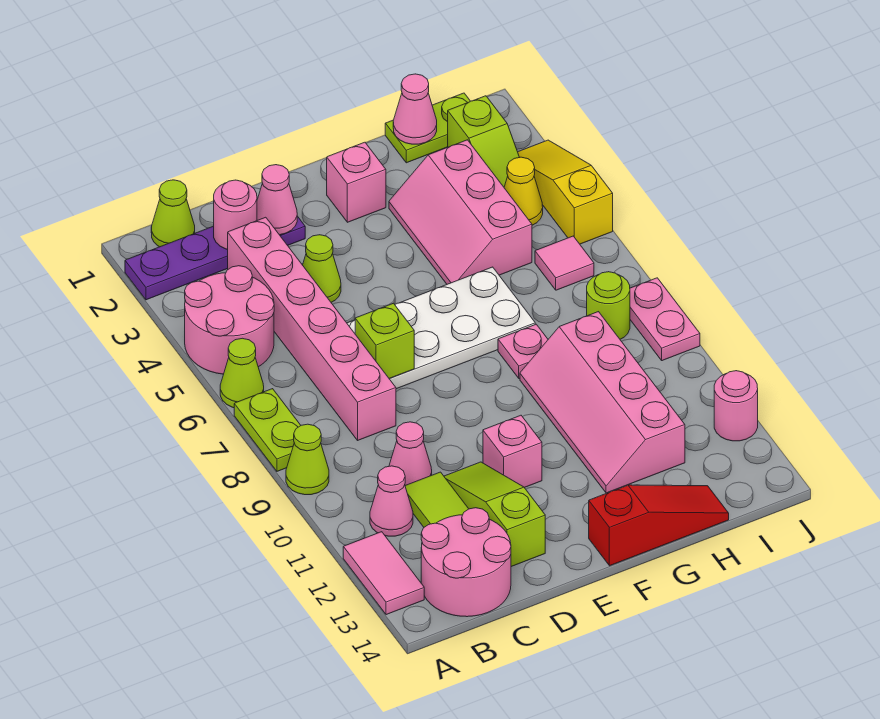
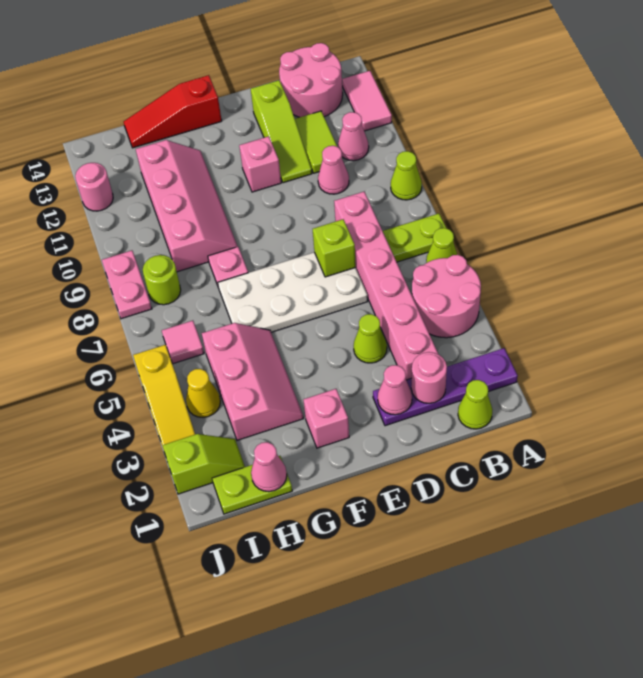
lime plate A7:A8 level 1 -> lime plate A7:B7 level 1
lime slope I2:I3 level 1 top 2 -> lime slope I2:J2 level 1 top J

